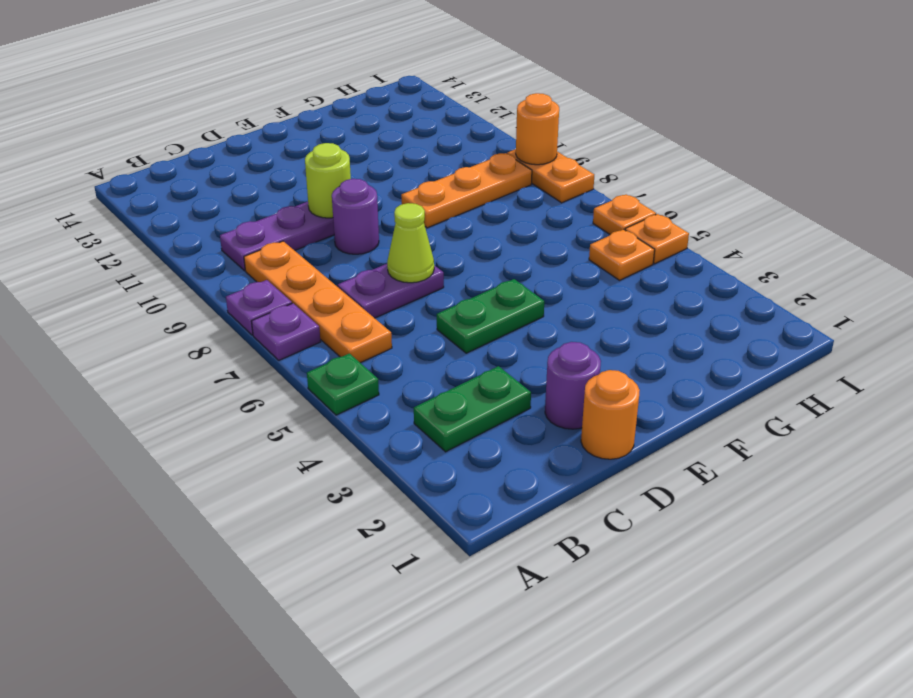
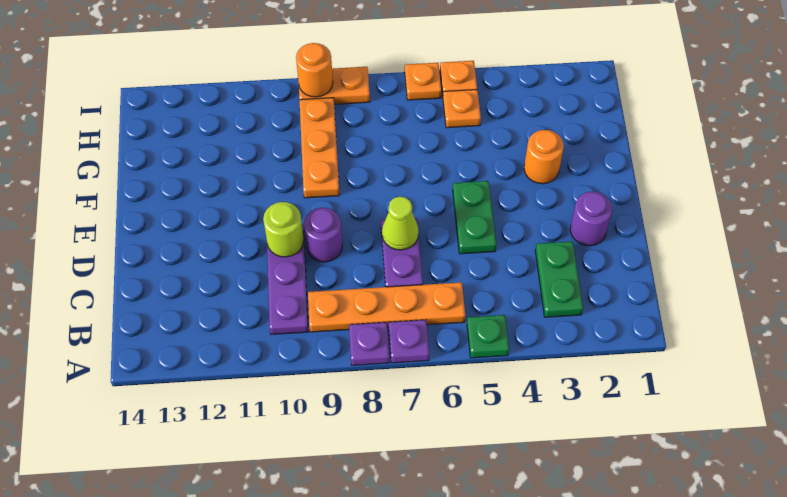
orange round brick D1 level 1 -> orange round brick F3 level 1

